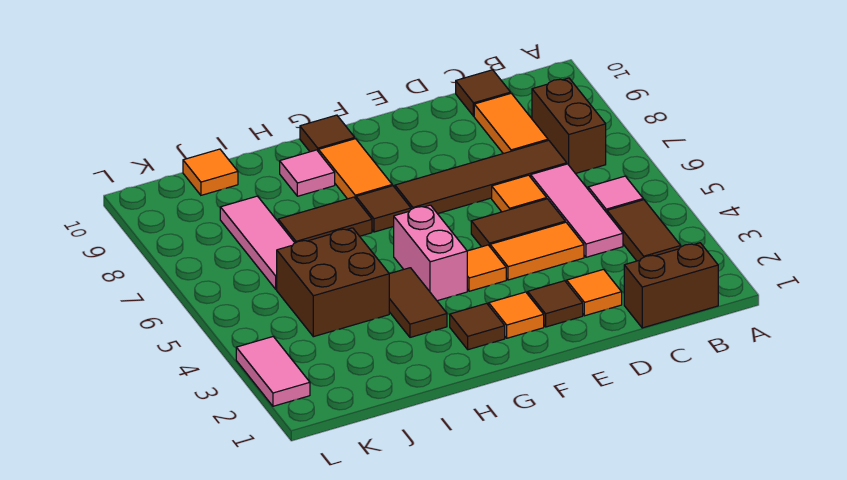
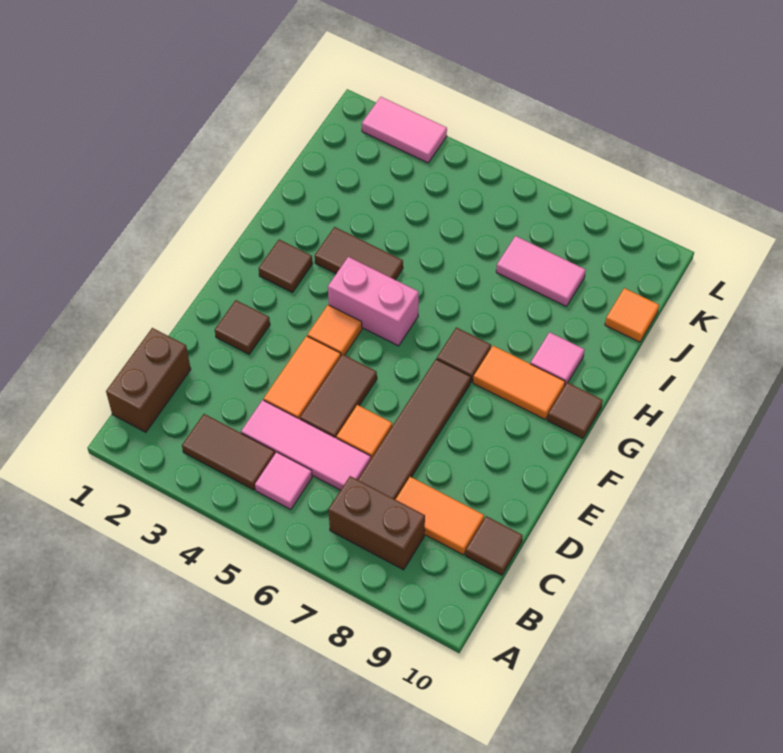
orange tile D2 level 1 -> none
orange tile F2 level 1 -> none
brown tile H7:I7 level 1 -> none
brown brick I4:J5 level 1 -> none
pink tile J6:J8 level 1 -> pink tile J7:J8 level 1

